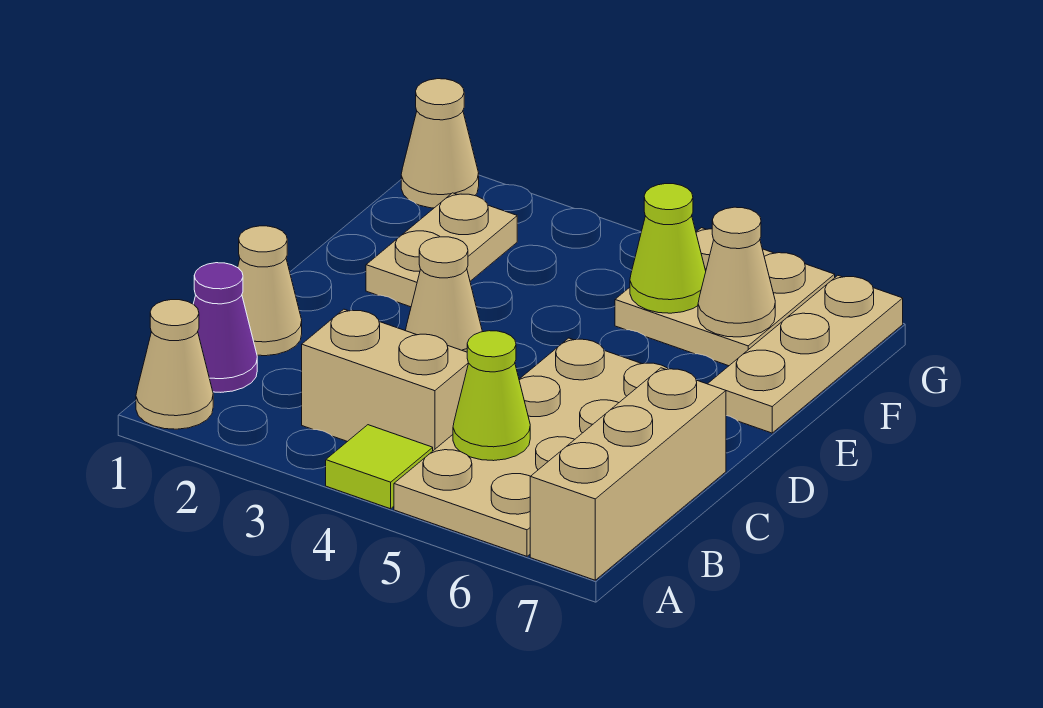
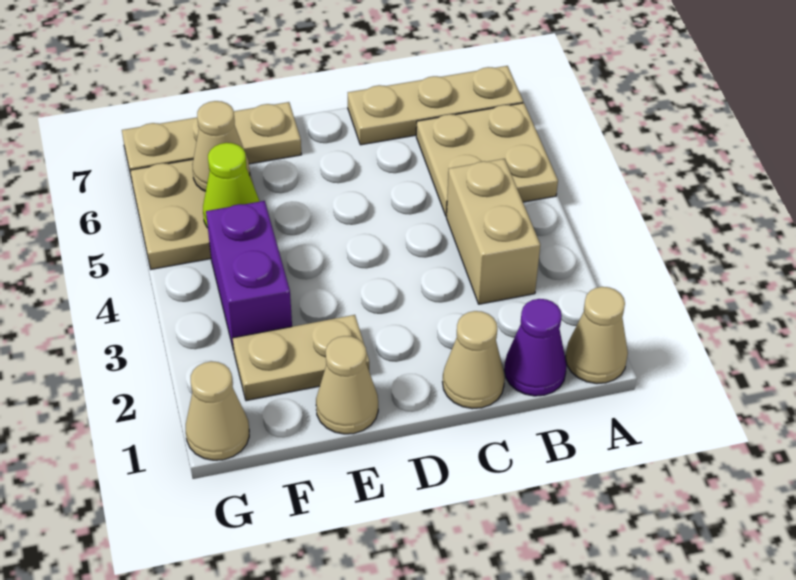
lime tile A4 level 1 -> none
tan plate A5:D6 level 1 -> tan plate A5:B6 level 1
tan brick A7:C7 level 1 -> tan plate A7:C7 level 1
lime cone B5 level 2 -> none
tan cone D3 level 1 -> tan cone E1 level 1
none -> purple brick F3:F4 level 1

